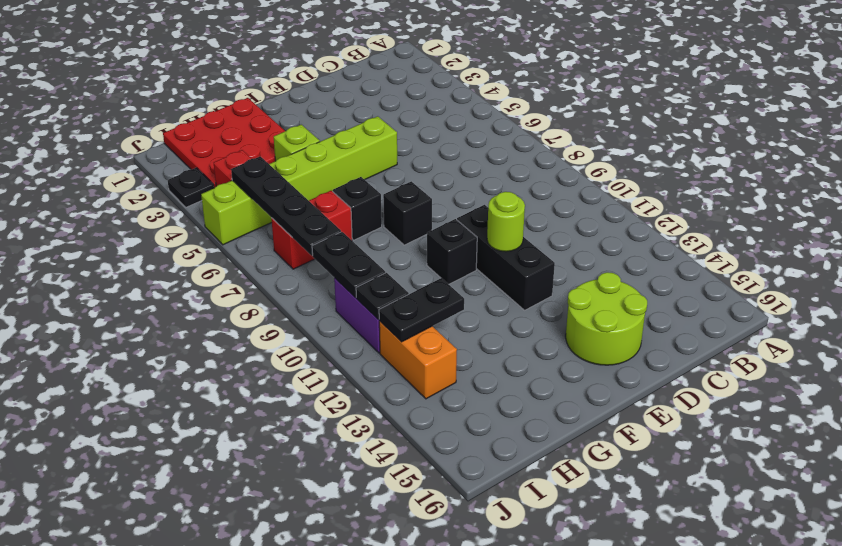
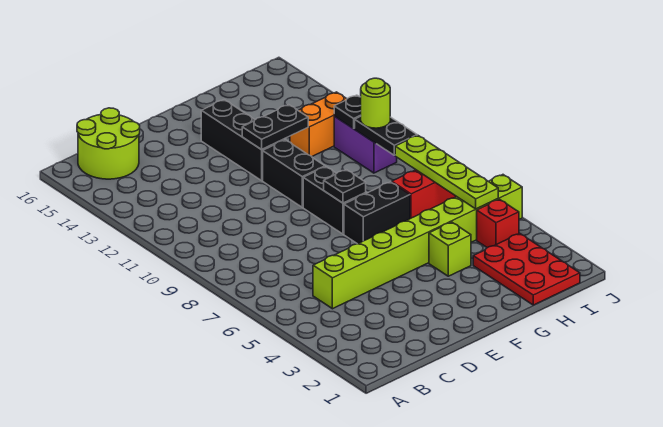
lime round brick D14:E15 level 1 -> lime round brick B15:C16 level 1
lime brick E5:J5 level 1 -> lime brick C5:J5 level 1
black brick E10:E12 level 1 -> black brick F12:F14 level 1
lime round brick E11 level 2 -> lime round brick I10 level 3
black brick F8 level 1 -> black brick F8:F9 level 1
black brick F10 level 1 -> black brick F10:F11 level 1
red plate G1:I3 level 1 -> red plate H1:I3 level 1
black brick G7 level 1 -> black brick F7:G7 level 1
black plate H12:I12 level 2 -> black plate F12:G12 level 2
black plate I5:I8 level 2 -> lime plate I5:I8 level 2
orange brick I12:I13 level 1 -> orange brick H12:I12 level 1
black plate J3 level 1 -> black plate F8 level 2

